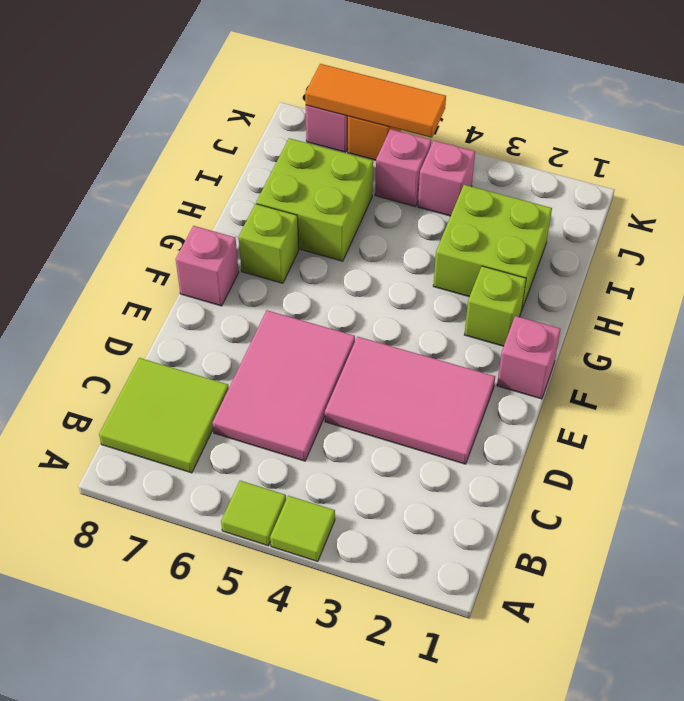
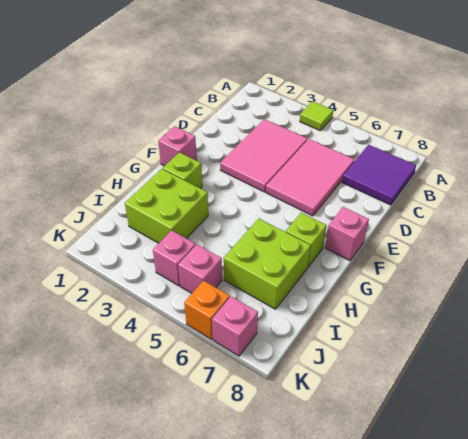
lime tile A5 level 1 -> none
lime tile B7:C8 level 1 -> purple tile B7:C8 level 1
pink tile D2:E4 level 1 -> pink tile C3:E4 level 1
orange tile K5:K7 level 2 -> none

